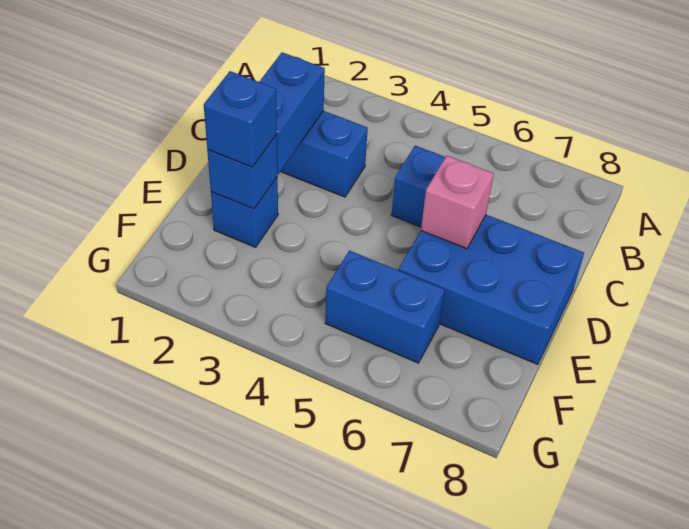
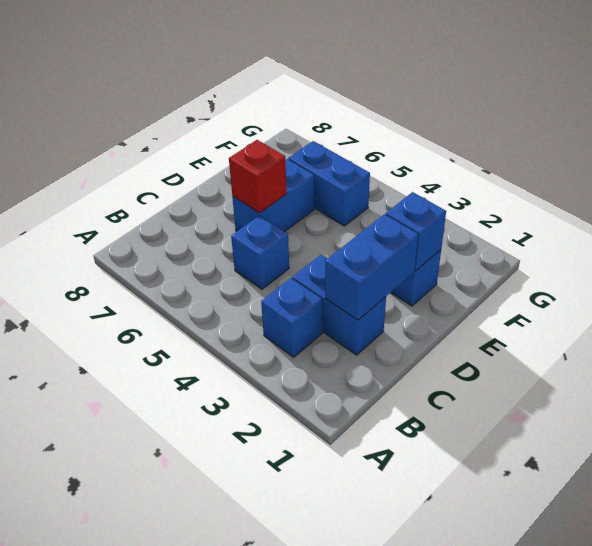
blue brick D6:E8 level 1 -> blue brick D6:E6 level 1
pink brick D6 level 2 -> red brick D6 level 2
blue brick E2 level 3 -> blue brick B3 level 1

